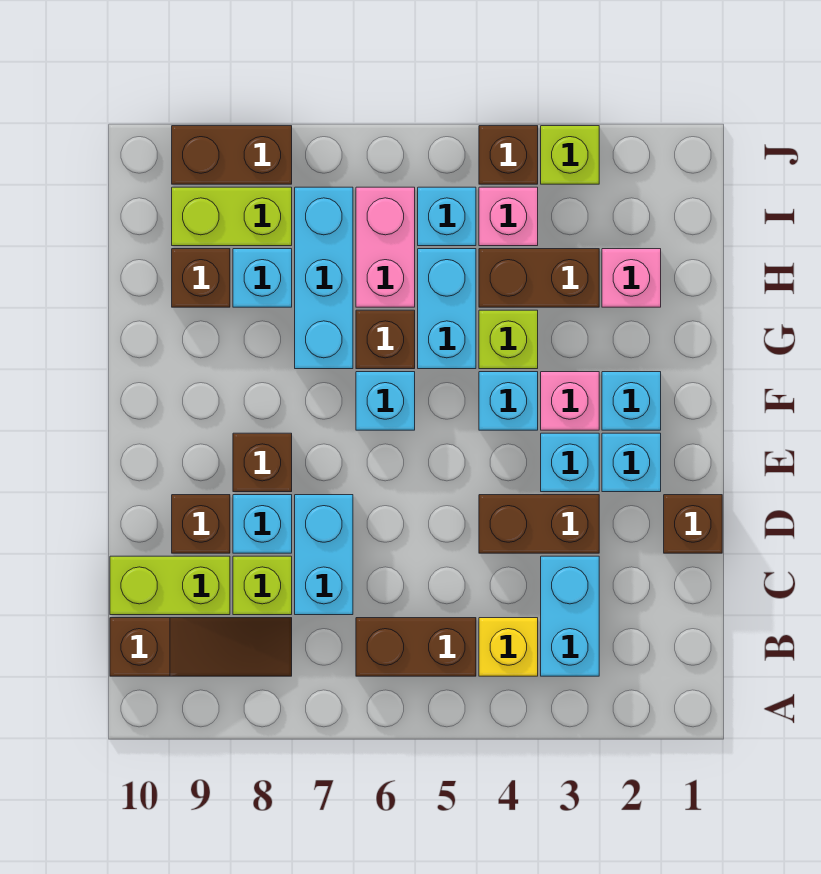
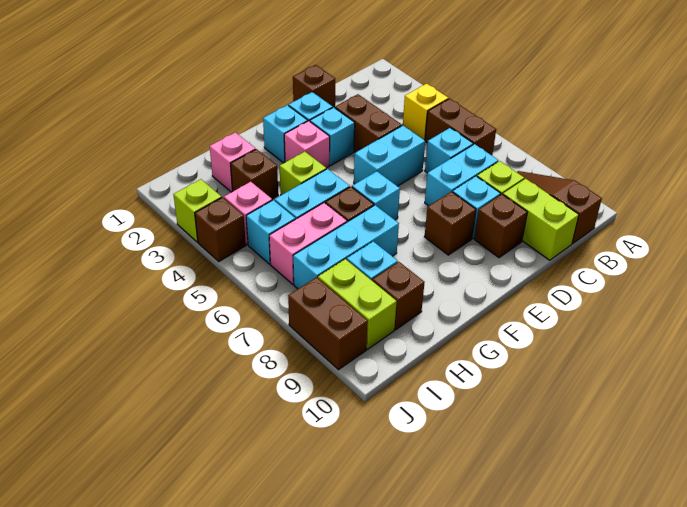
cyan brick B3:C3 level 1 -> cyan brick D5:E5 level 1
cyan brick F4 level 1 -> cyan brick C6 level 1
brown brick H3:H4 level 1 -> brown brick H3 level 1

